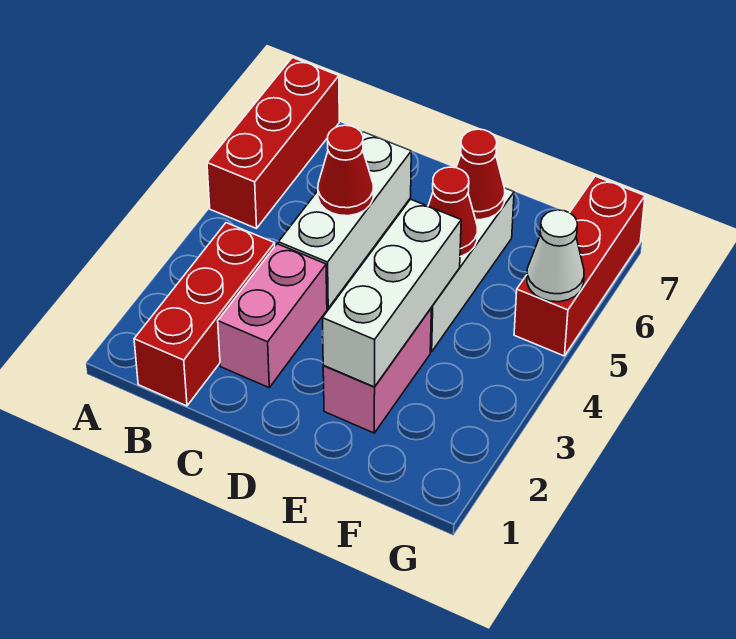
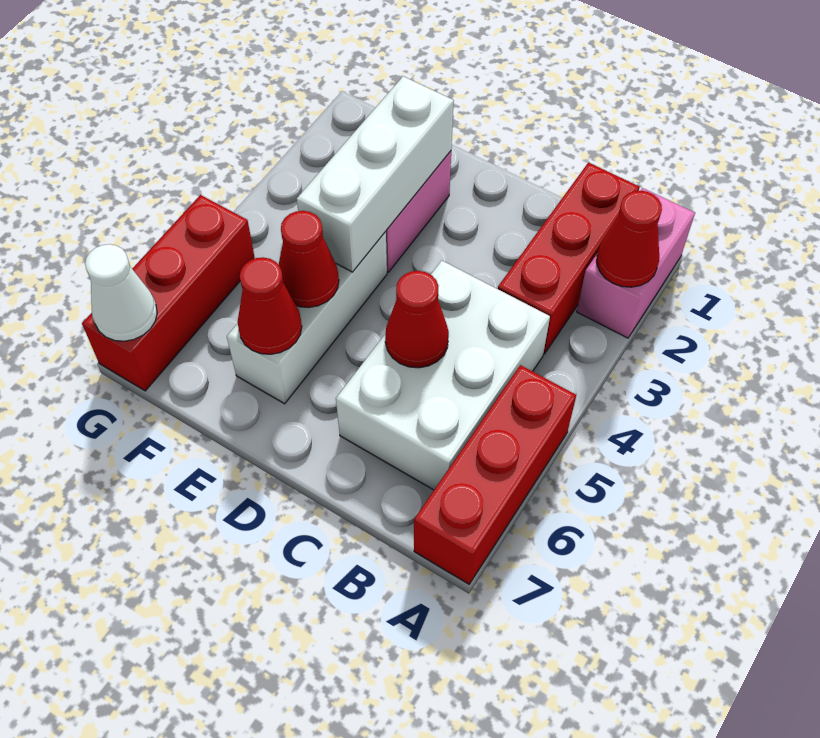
none -> red cone A2 level 2
pink brick C2:C3 level 1 -> pink brick A1:A2 level 1
white brick C4:C6 level 1 -> white brick B4:C6 level 1
white cone G5 level 2 -> white cone G7 level 2

